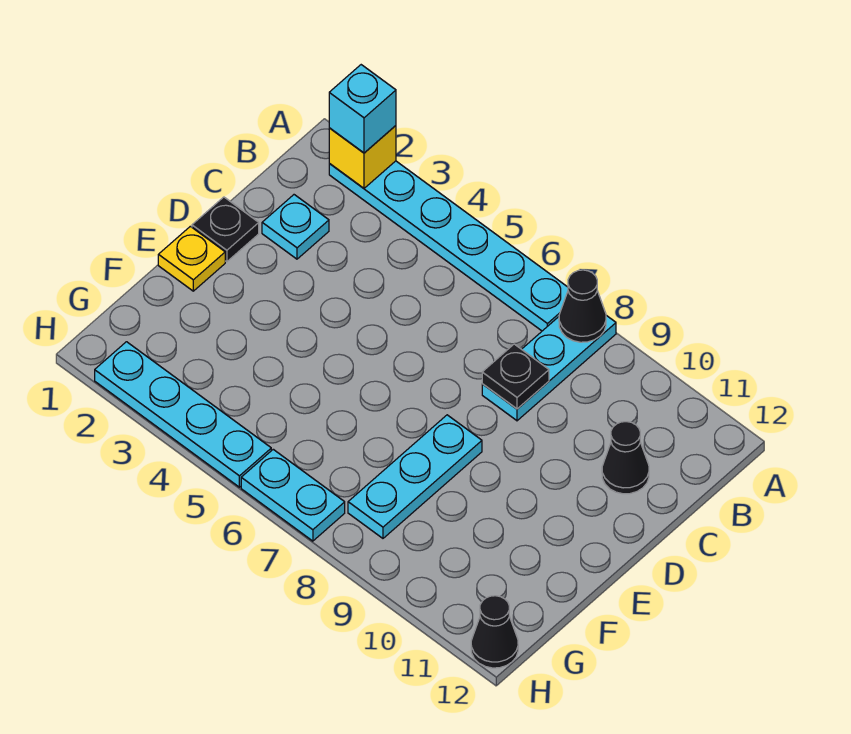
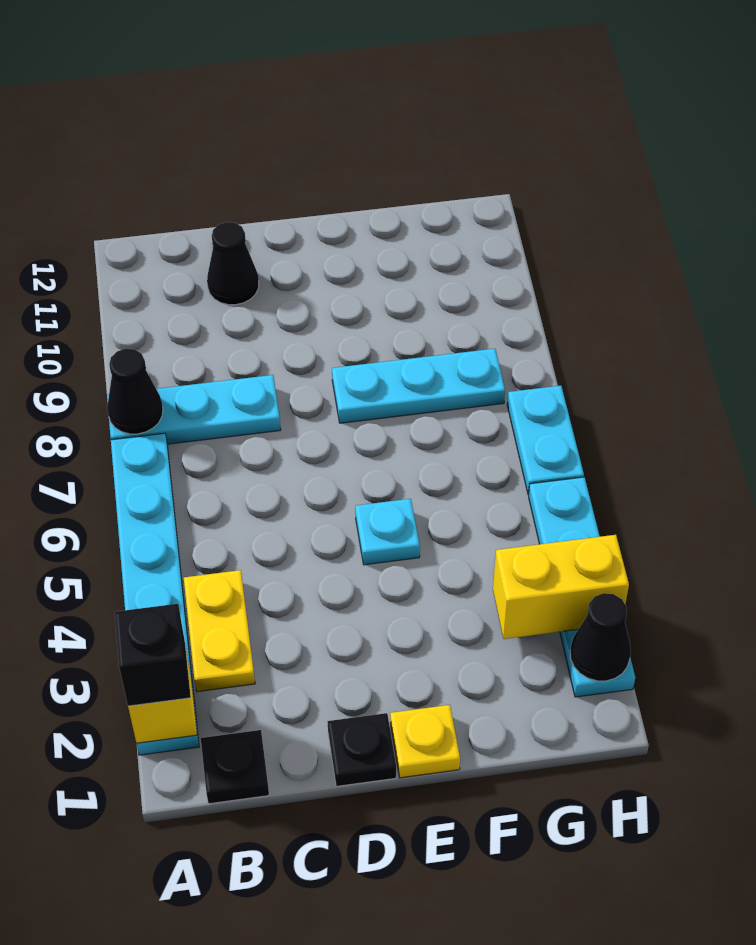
cyan brick A2 level 3 -> black brick A2 level 3
none -> yellow plate B3:B4 level 1
cyan plate C2 level 1 -> cyan plate E5 level 1
black plate C8 level 2 -> black plate B1 level 1
none -> yellow brick G3:H3 level 2
black cone H12 level 1 -> black cone H2 level 2

